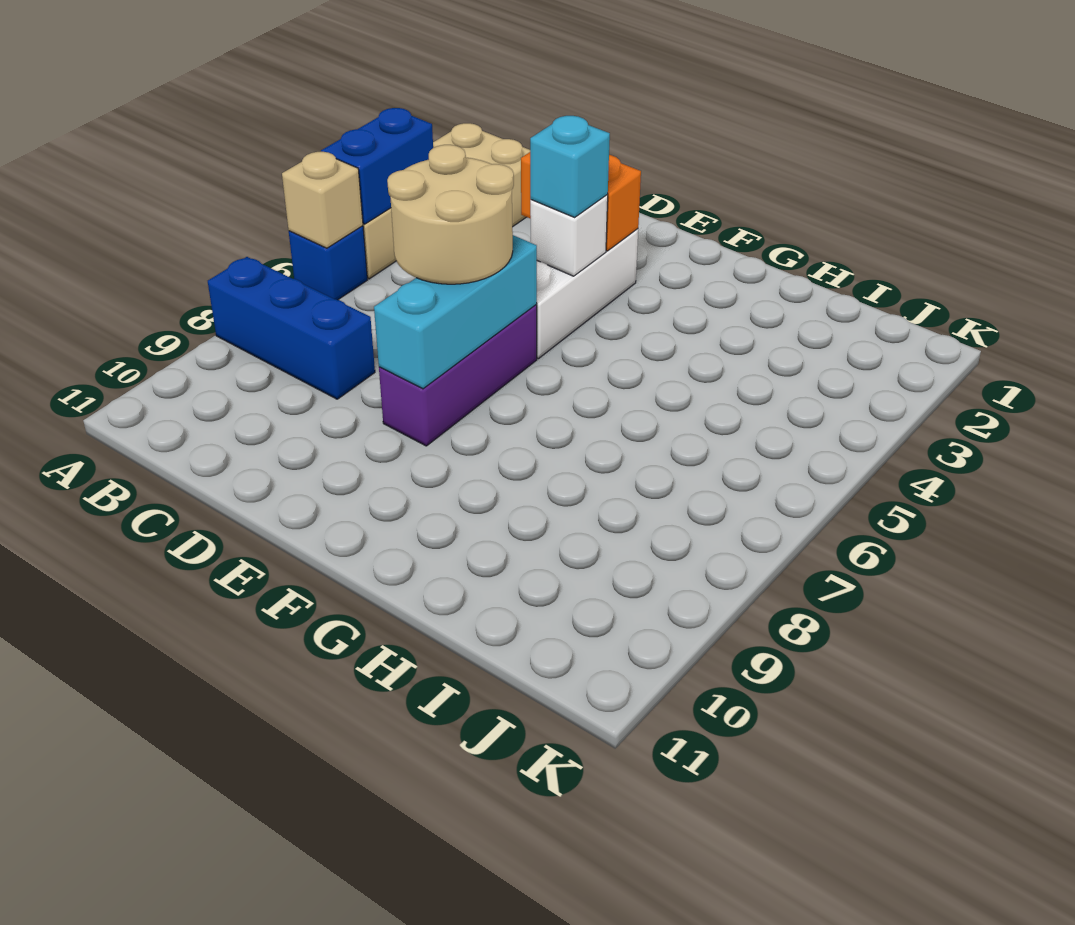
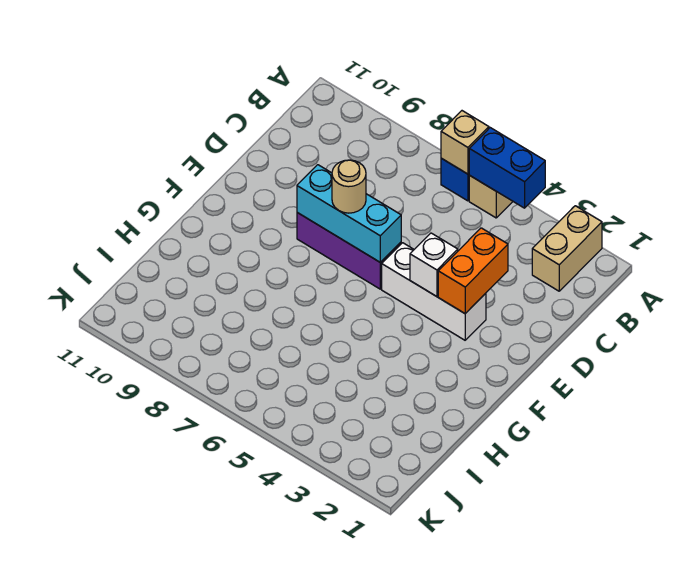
blue brick A8:C8 level 1 -> none
tan round brick D6:E7 level 3 -> tan round brick E7 level 3
cyan brick E4 level 3 -> none

